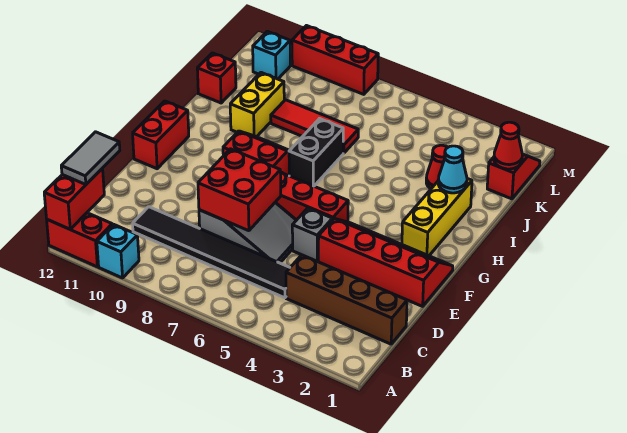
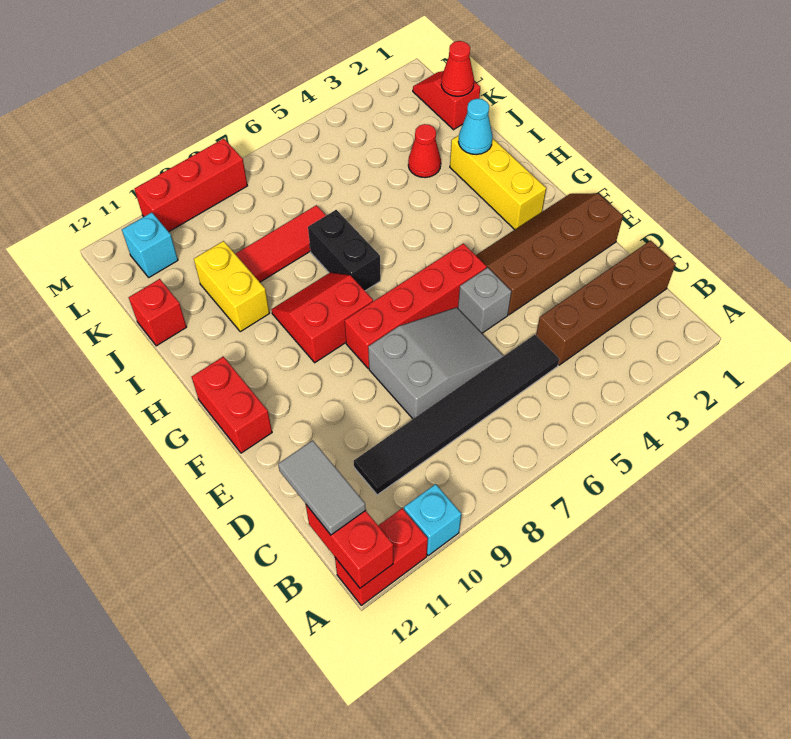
red brick D7:E8 level 2 -> none
red slope E1:F4 level 1 top E -> brown slope E1:F4 level 1 top E

